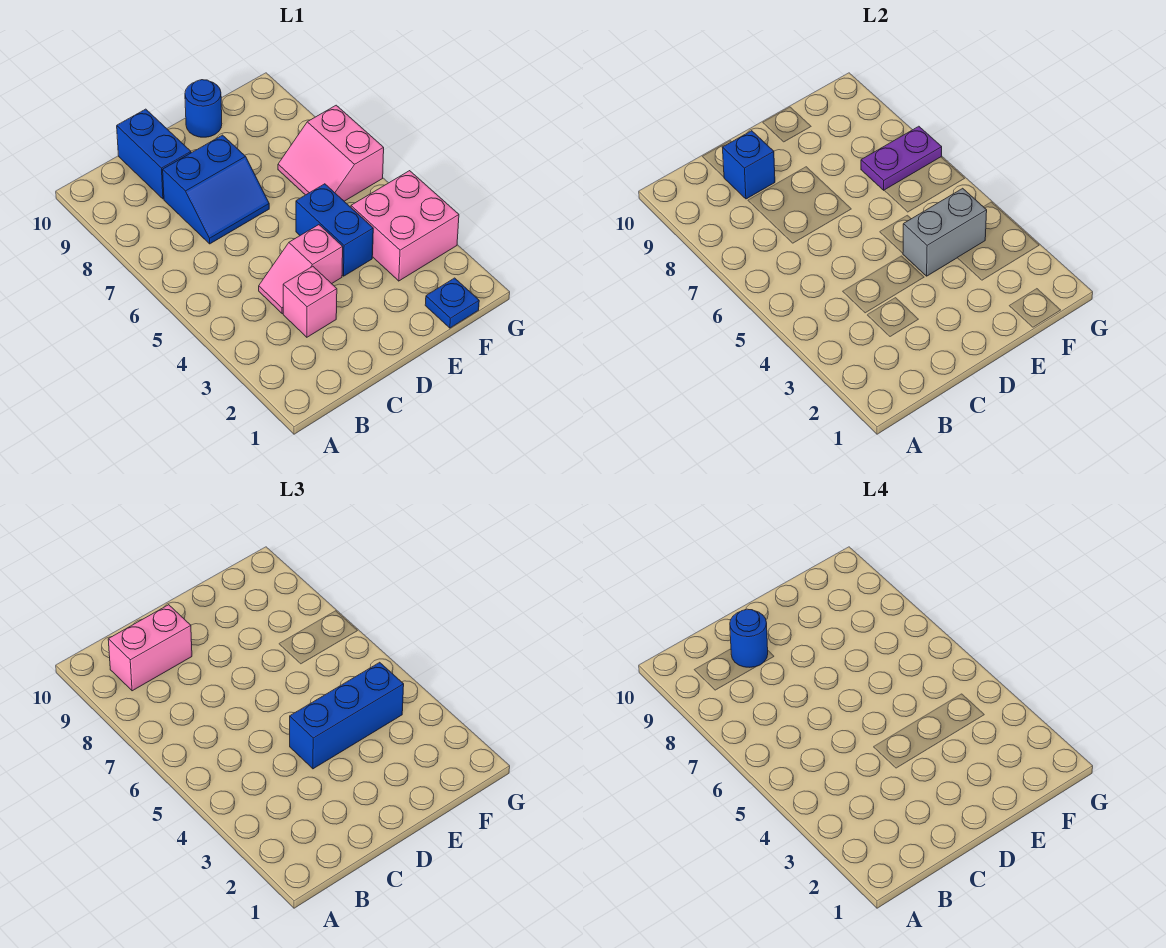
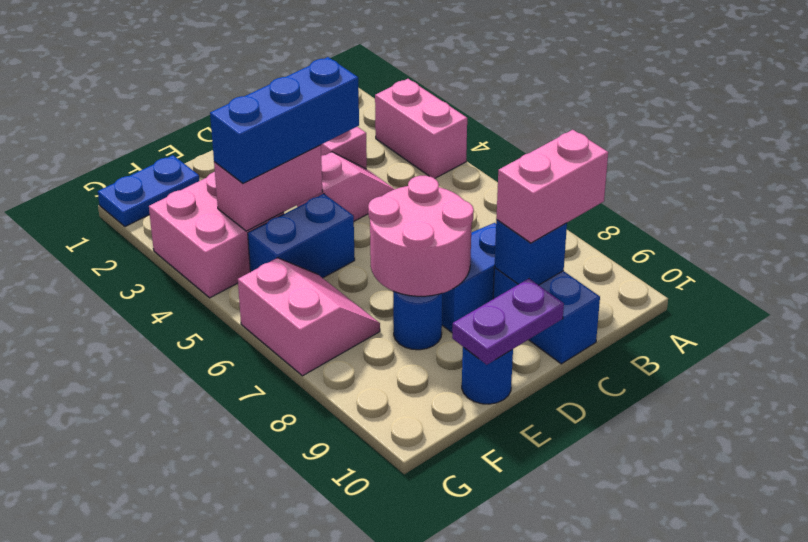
none -> pink brick A3:A4 level 1
blue round brick C9 level 4 -> blue round brick E8 level 1
none -> pink round brick D7:E8 level 2
blue brick E4:E5 level 1 -> blue brick E5:F5 level 1
grey brick E4:F4 level 2 -> pink brick E4:F4 level 2
blue plate F1 level 1 -> blue plate F1:G1 level 1
purple plate F7:G7 level 2 -> purple plate D10:E10 level 2

